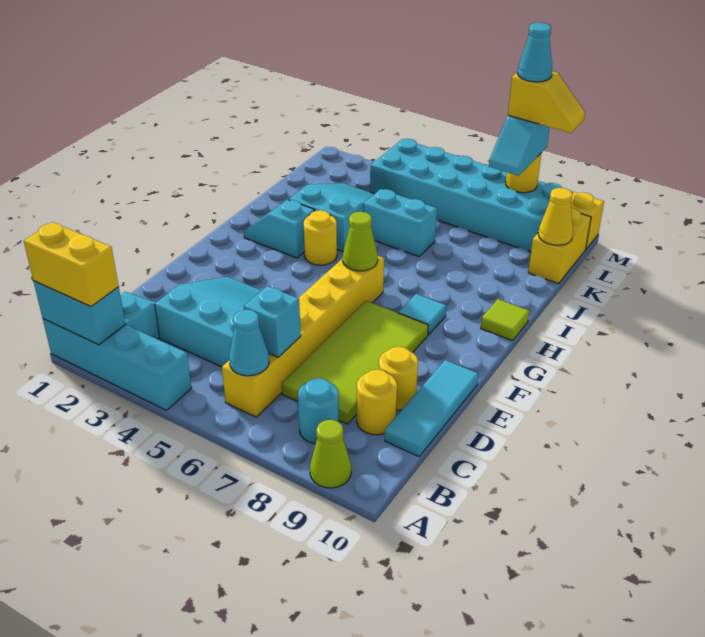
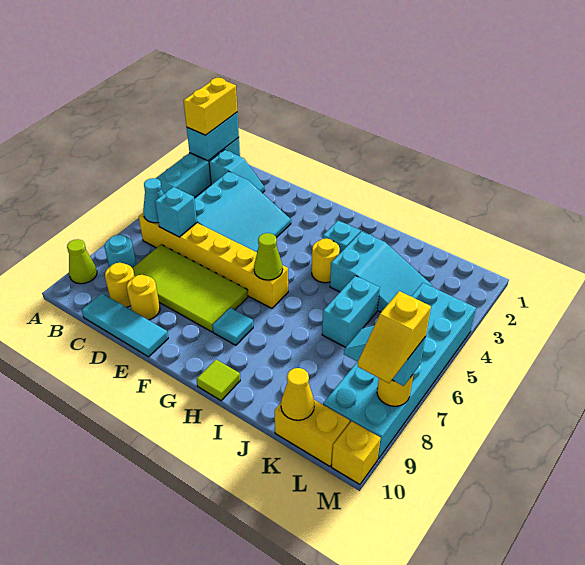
cyan cone M8 level 5 -> none

